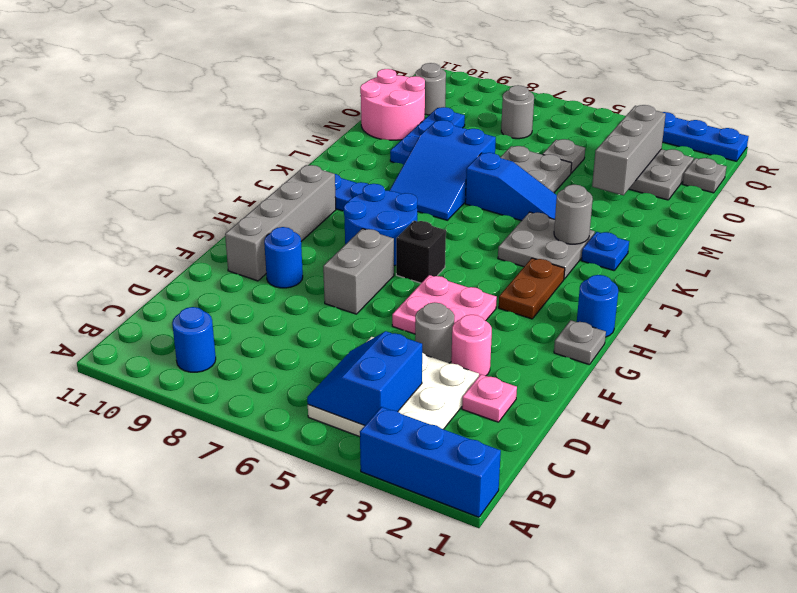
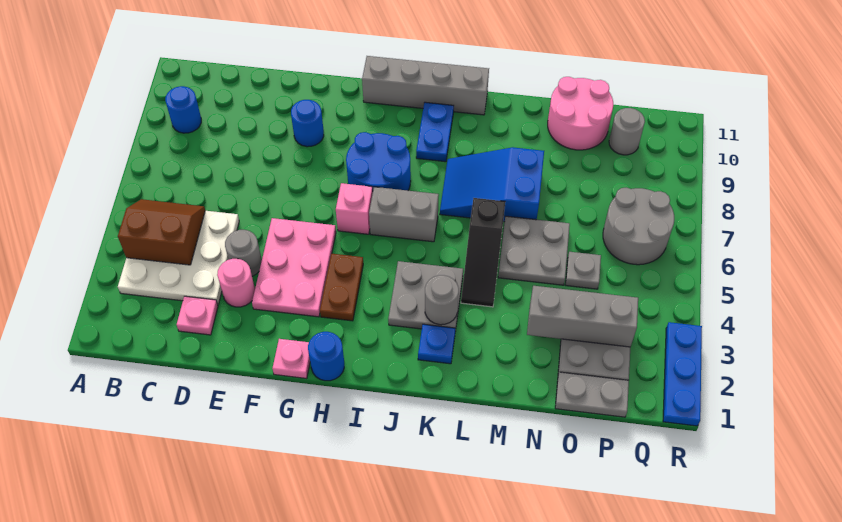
blue brick A1:A3 level 1 -> none
blue slope B4:C5 level 2 top 4 -> brown slope B4:C5 level 2 top 4
pink plate F4:G5 level 1 -> pink plate F3:G5 level 1
grey brick F7:G7 level 1 -> grey brick I6:J6 level 1
grey brick F10:I10 level 1 -> grey brick H11:K11 level 1
grey plate G1 level 1 -> pink plate G1 level 1
brown plate H3:I3 level 1 -> brown plate H3:H4 level 1
black brick H6 level 1 -> pink brick H6 level 1
blue slope L4:L6 level 1 top 6 -> black slope L4:L6 level 1 top 6
blue plate M9:O9 level 1 -> none
grey plate P1 level 1 -> grey plate O1:P1 level 1
grey round brick P7 level 1 -> grey round brick P6:Q7 level 1

